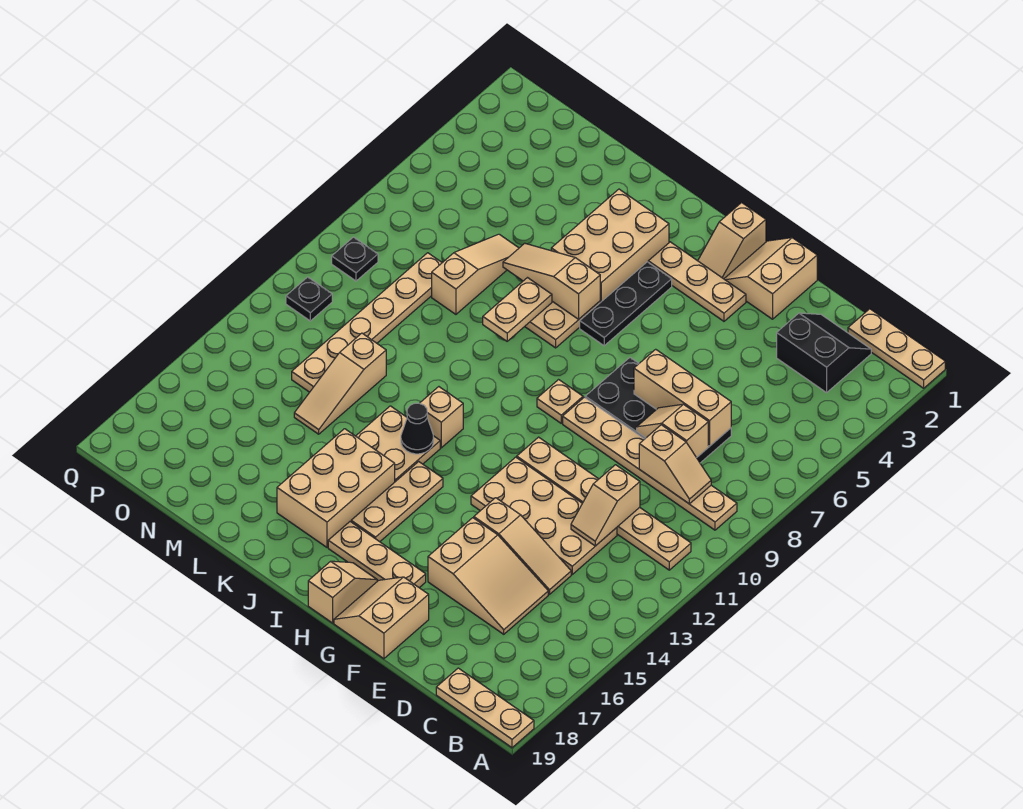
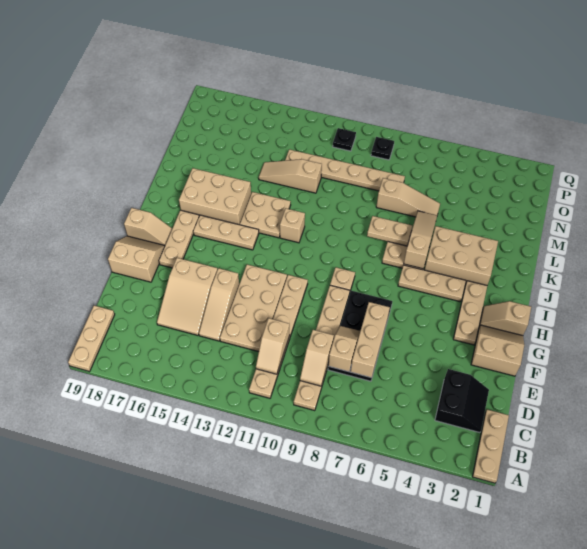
tan slope D11:D12 level 2 top 11 -> tan slope C11:D11 level 2 top D
black plate I4:I6 level 1 -> tan plate I4:I6 level 1
black cone J13 level 2 -> none

